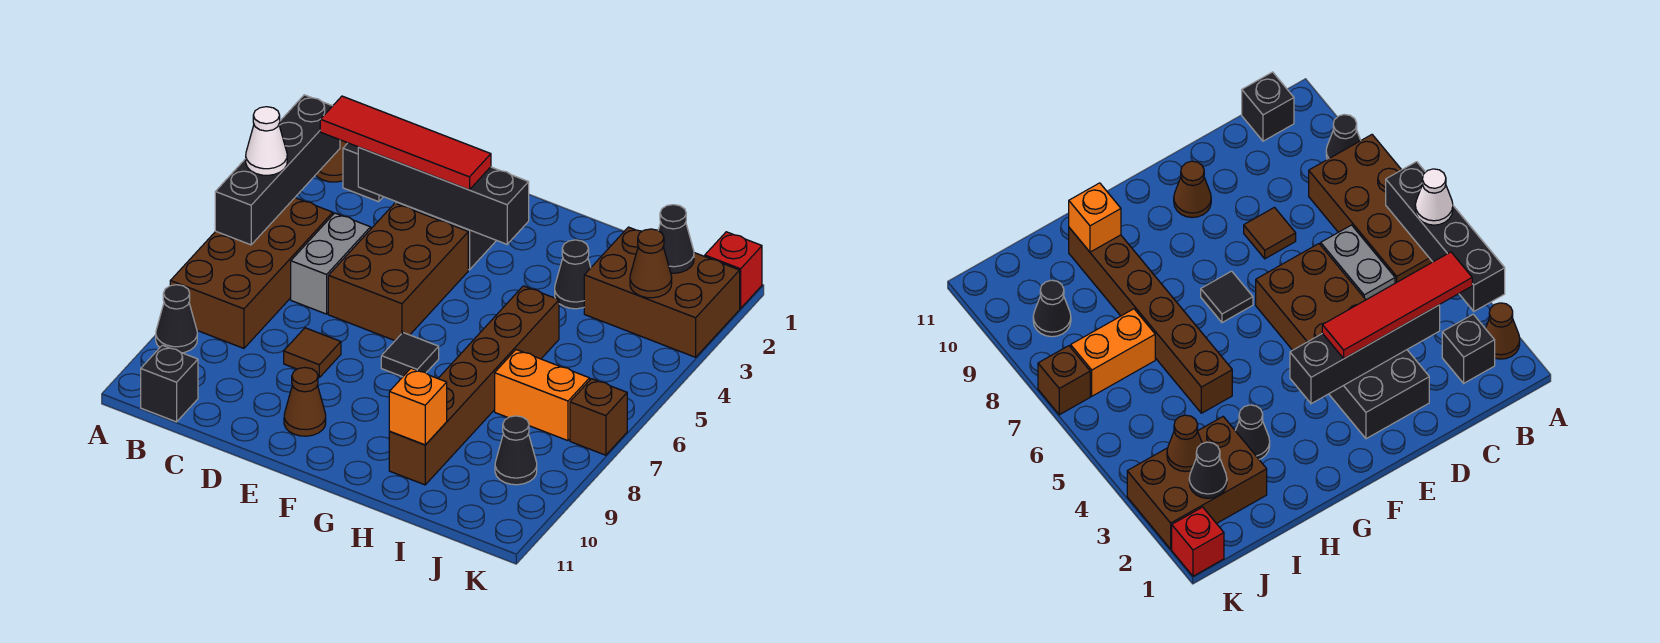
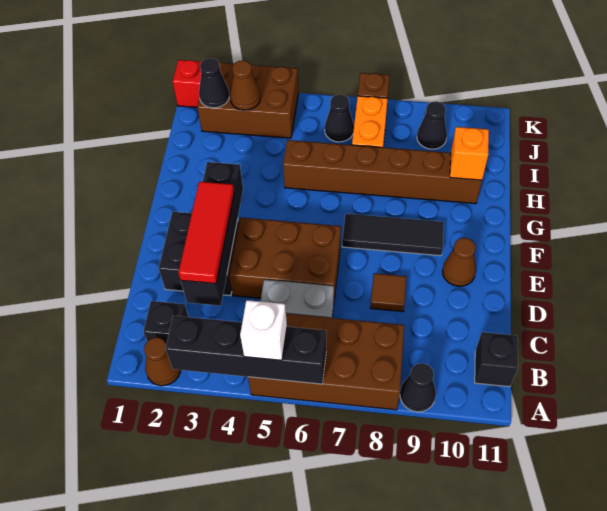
white cone A5 level 3 -> white brick A5 level 3
red tile B3:E3 level 3 -> red tile C3:E3 level 3
black tile F7 level 1 -> black tile F7:F9 level 1
black cone H3 level 1 -> black cone J6 level 1
brown brick I2:K3 level 1 -> brown brick J2:K4 level 1

